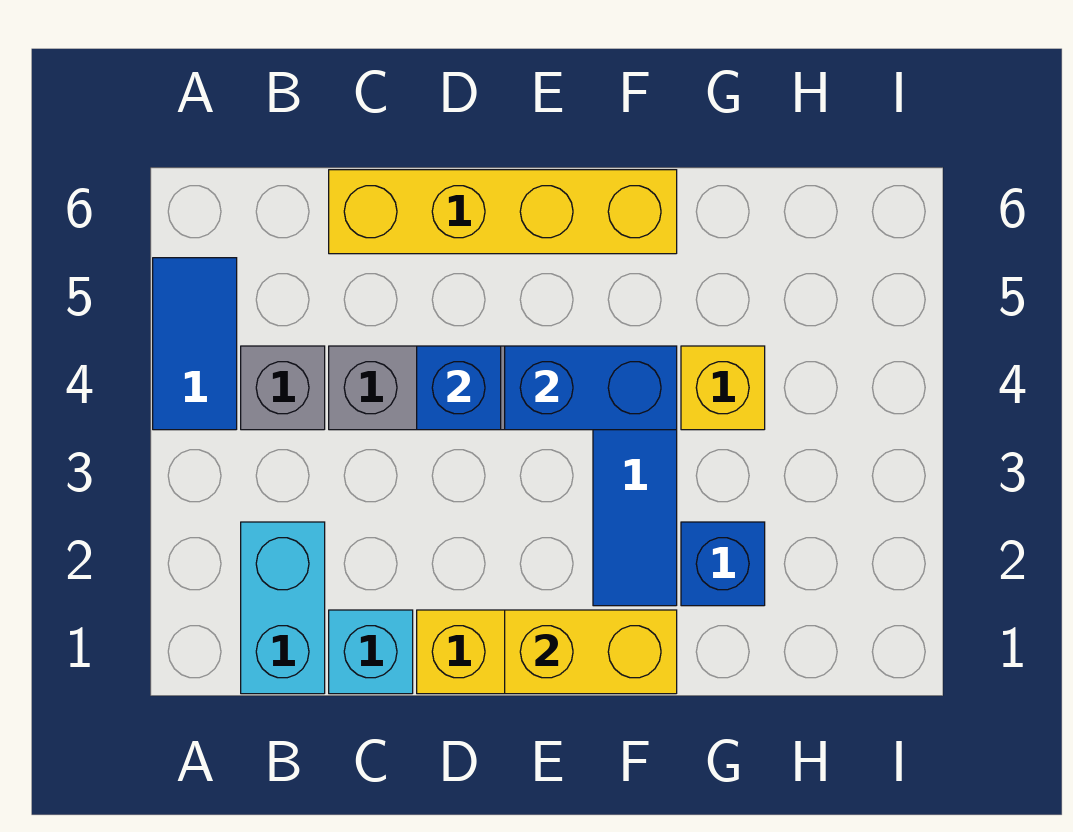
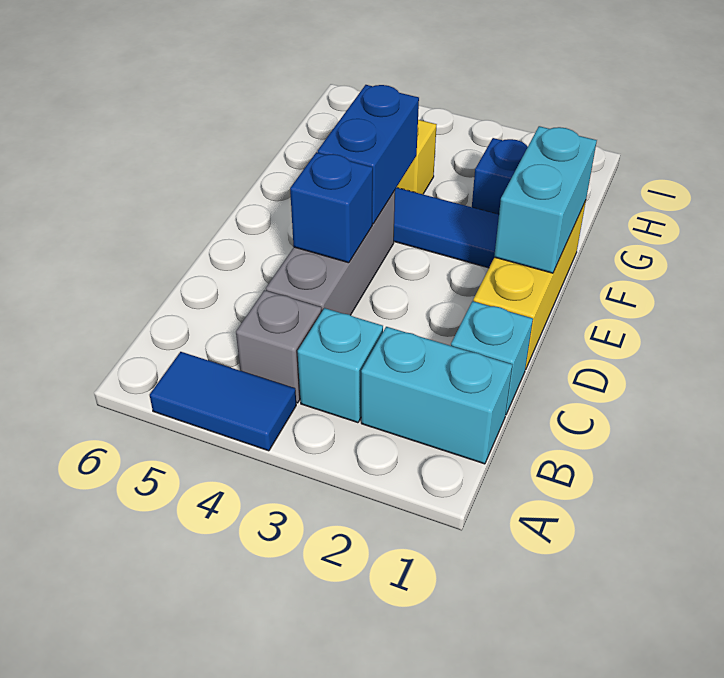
none -> cyan brick B3 level 1
yellow brick C6:F6 level 1 -> none
yellow brick E1:F1 level 2 -> cyan brick E1:F1 level 2

